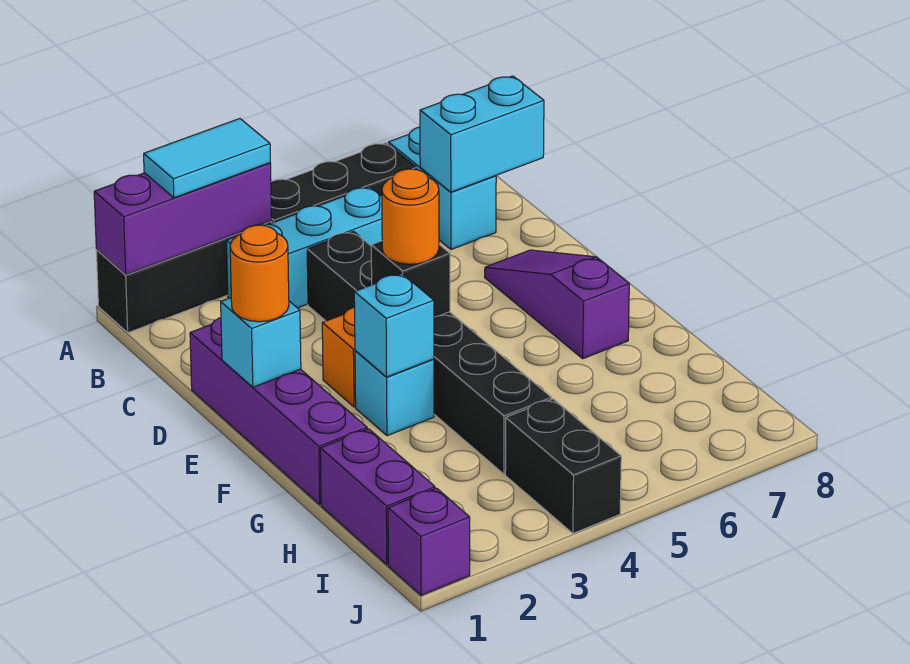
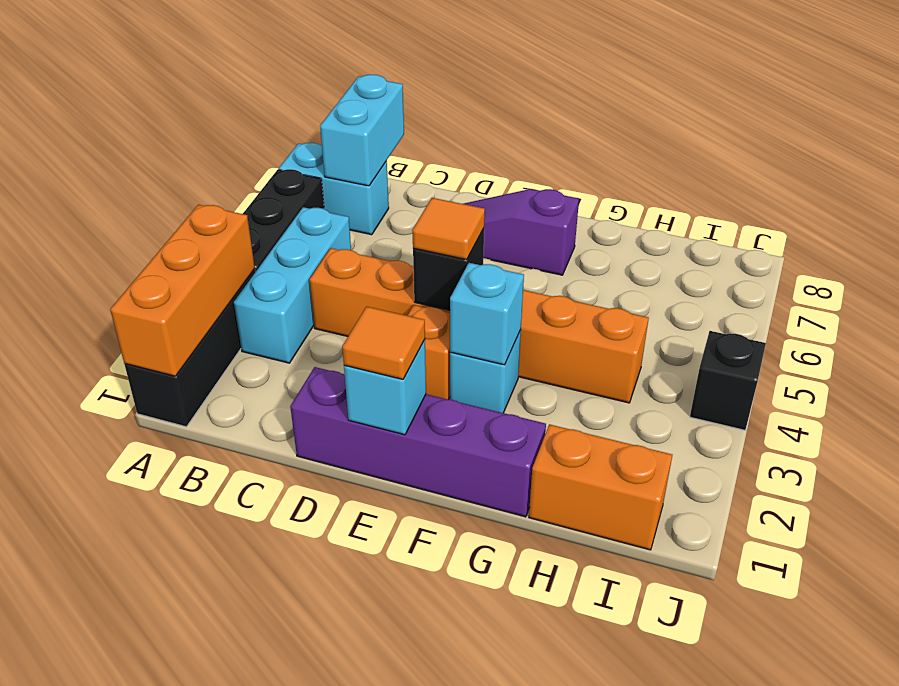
purple brick A1:A3 level 2 -> orange brick A1:A3 level 2
cyan tile A2:A3 level 3 -> none
black brick C4:H4 level 1 -> orange brick C4:H4 level 1
orange round brick E1 level 3 -> orange tile E1 level 3
orange round brick E4 level 3 -> orange tile E4 level 3
purple brick H1:I1 level 1 -> orange brick H1:I1 level 1
black brick I4:J4 level 1 -> black brick J4 level 1
purple brick J1 level 1 -> none

